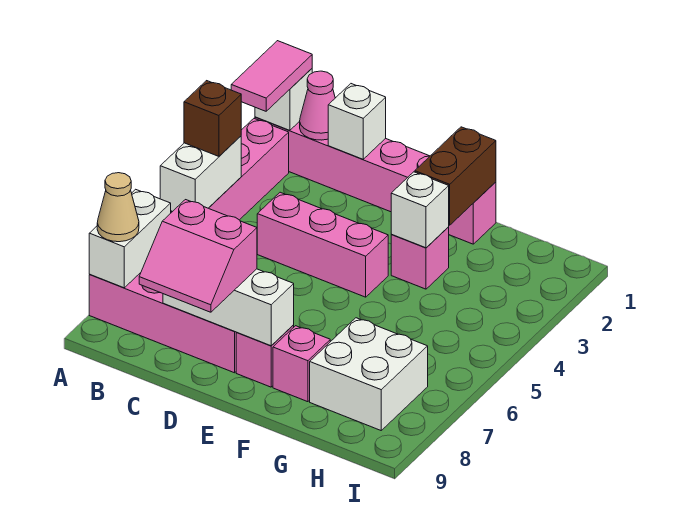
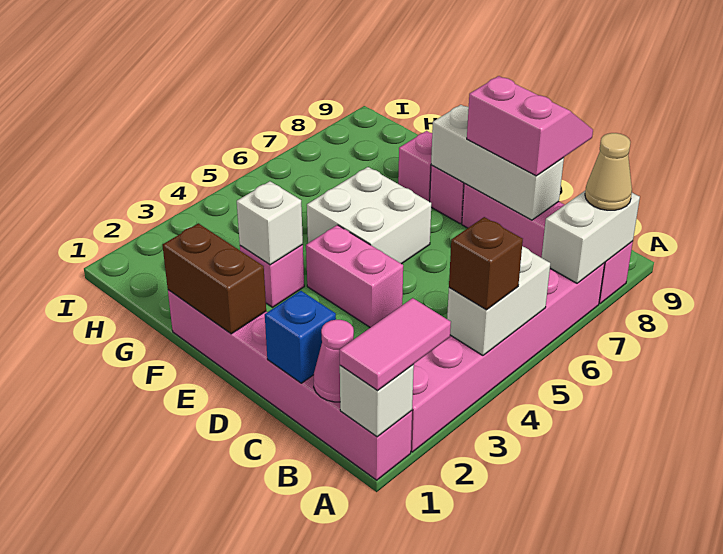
white brick C1 level 2 -> blue brick C1 level 2
pink brick C4:E4 level 1 -> pink brick D4:E4 level 1
brown brick F1:F2 level 2 -> brown brick E1:F1 level 2
white brick G7:H8 level 1 -> white brick E5:F6 level 1

